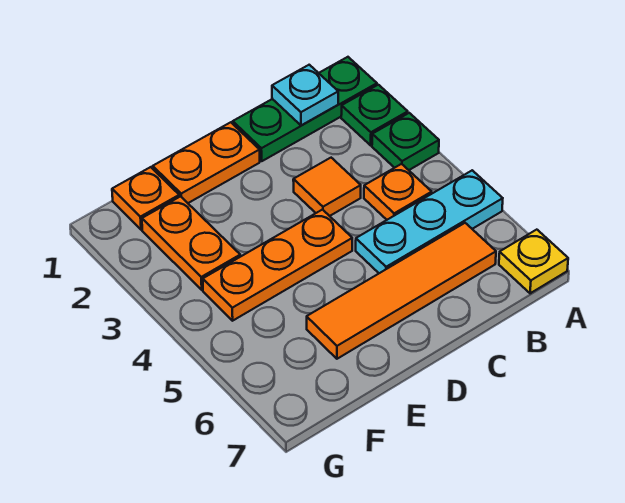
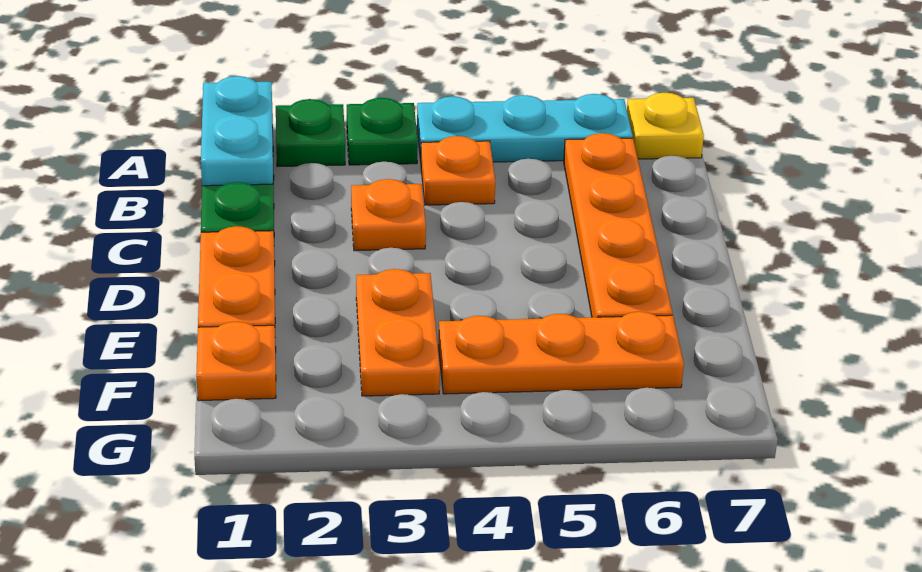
cyan plate A5:C5 level 1 -> cyan plate A4:A6 level 1
cyan plate B1 level 2 -> cyan plate A1:B1 level 2
orange tile B6:E6 level 1 -> orange plate B6:E6 level 1
orange tile C3 level 1 -> orange plate C3 level 1
orange plate D4:F4 level 1 -> orange plate F4:F6 level 1
orange plate F2:F3 level 1 -> orange plate E3:F3 level 1

